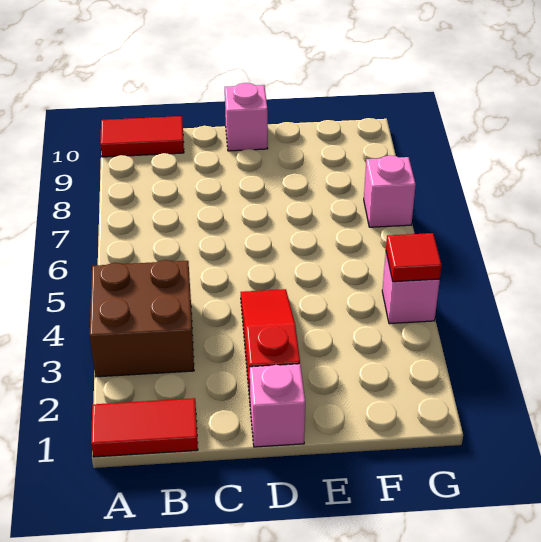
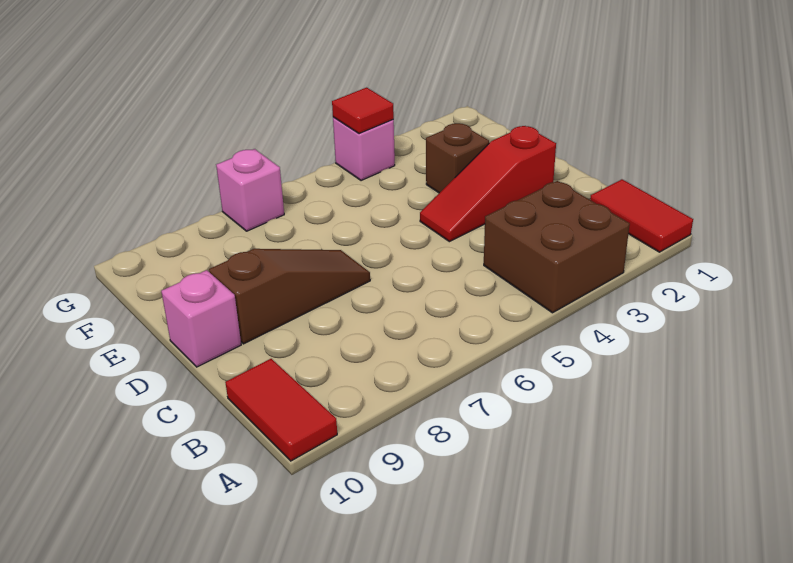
pink brick D1 level 1 -> none
none -> brown slope D7:D9 level 1 top 9
none -> brown brick E3 level 1

